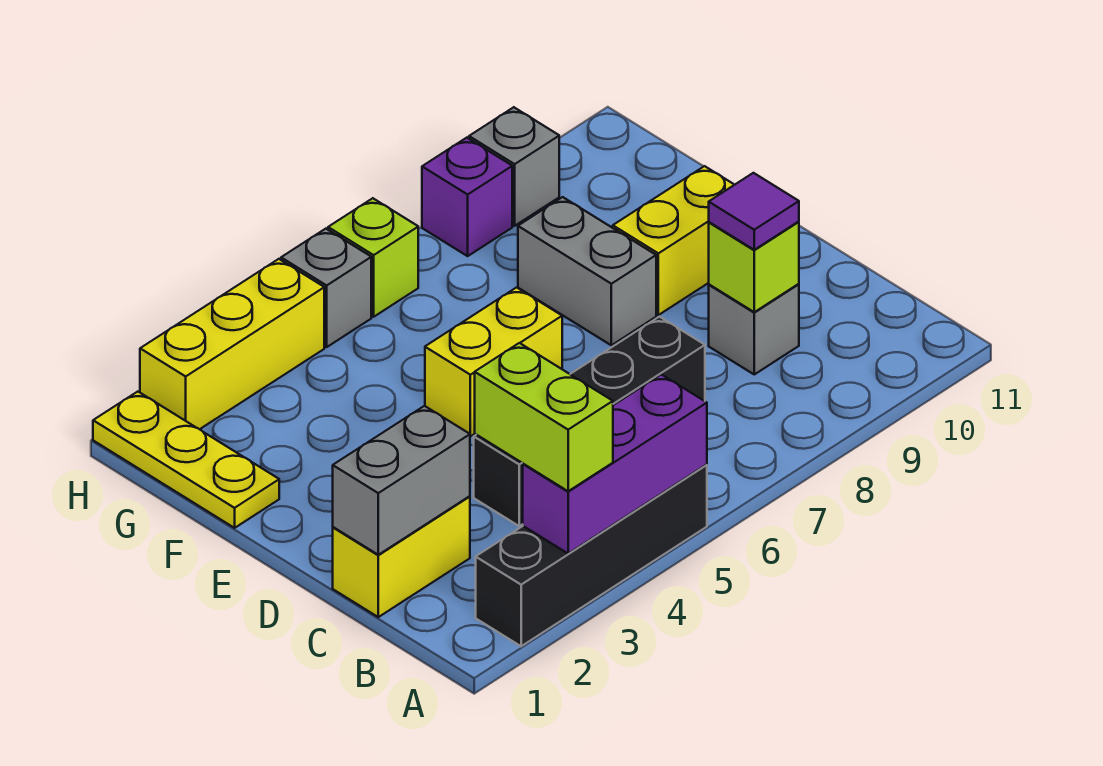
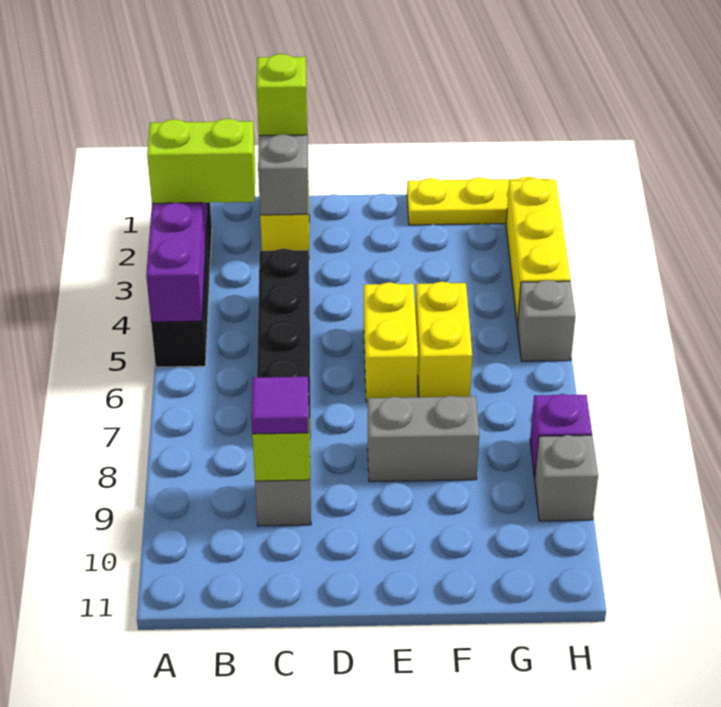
yellow brick E9:E10 level 1 -> yellow brick F5:F6 level 1
lime brick H6 level 1 -> lime brick C1 level 3

